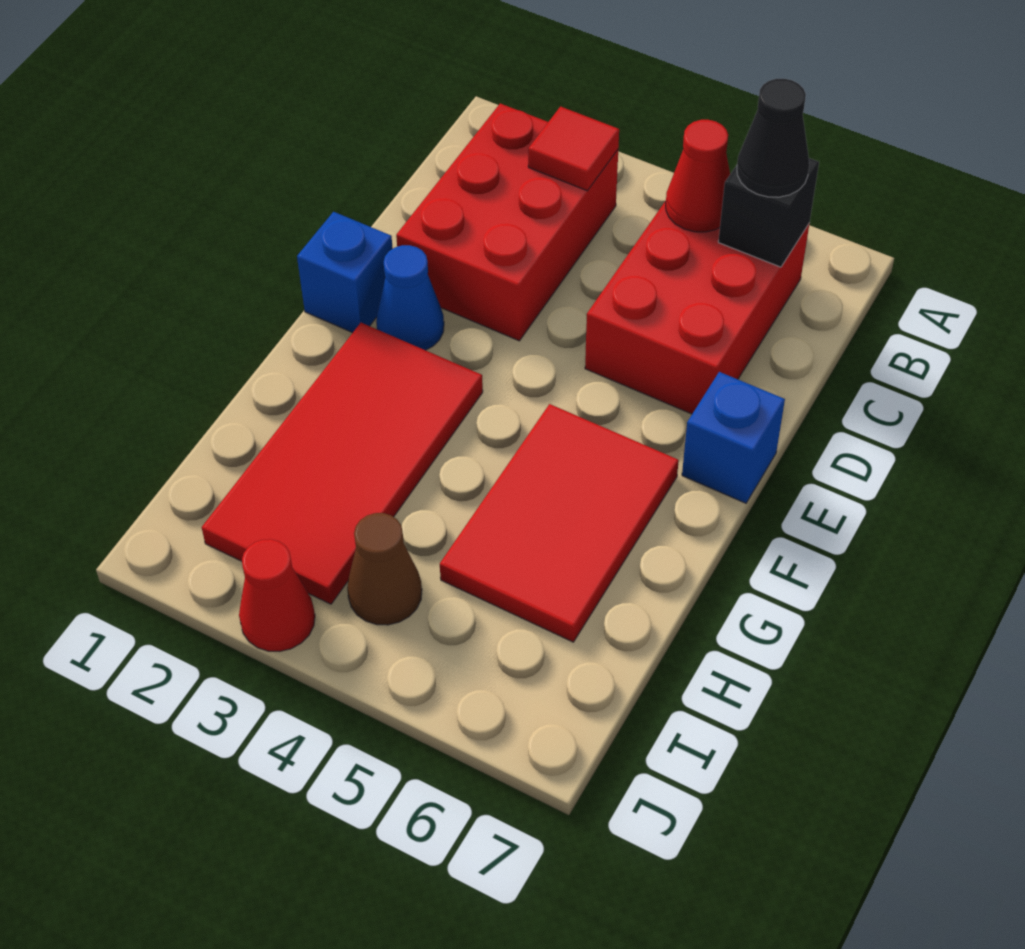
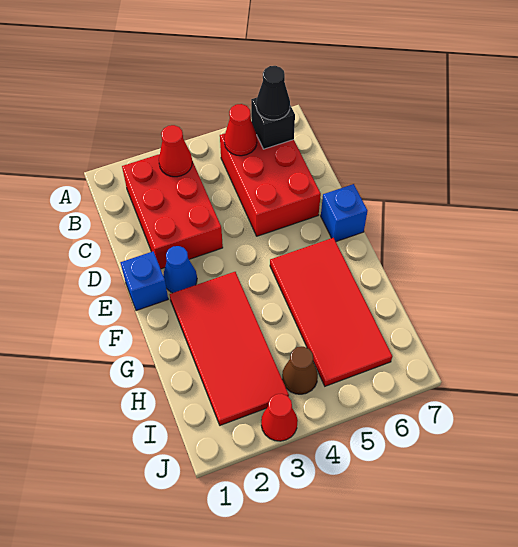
red tile B3 level 2 -> red cone B3 level 2
red tile F5:H6 level 1 -> red tile F5:I6 level 1

